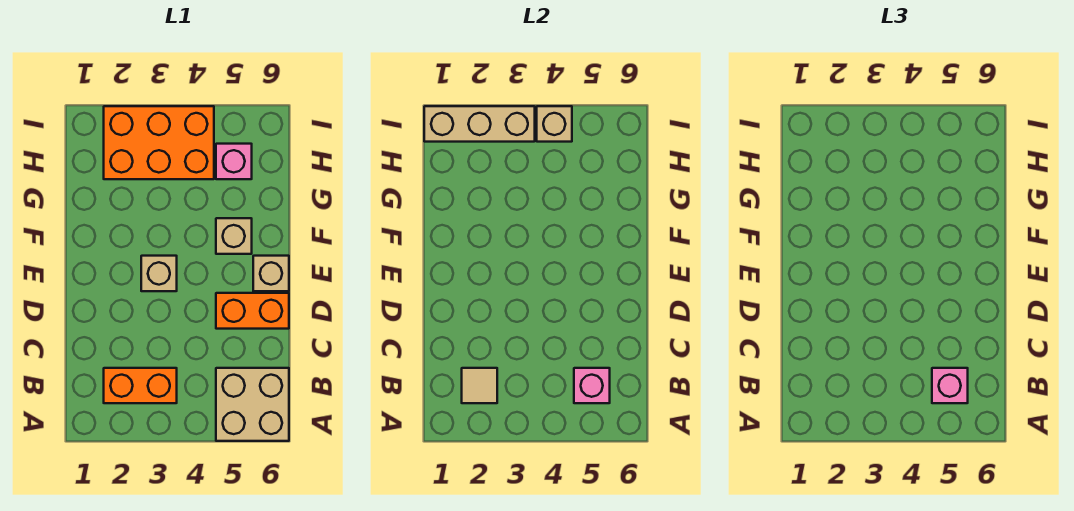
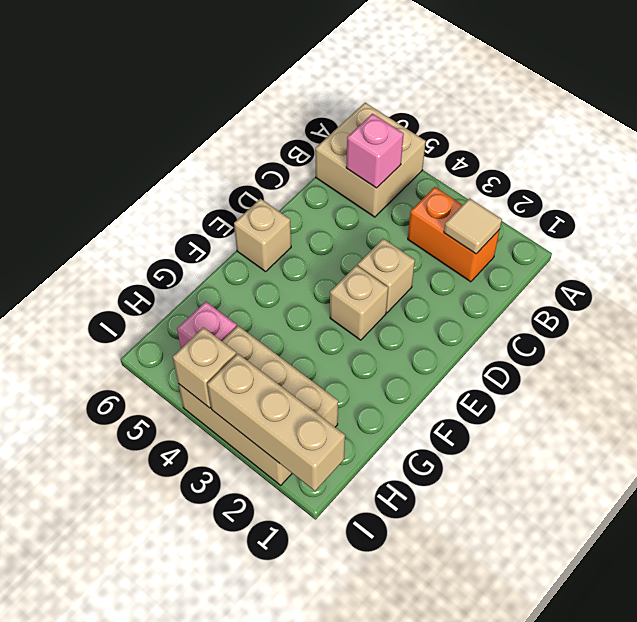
pink brick B5 level 3 -> none
orange brick D5:D6 level 1 -> none
tan brick F5 level 1 -> tan brick D3 level 1
orange brick H2:I4 level 1 -> tan brick H2:I4 level 1

